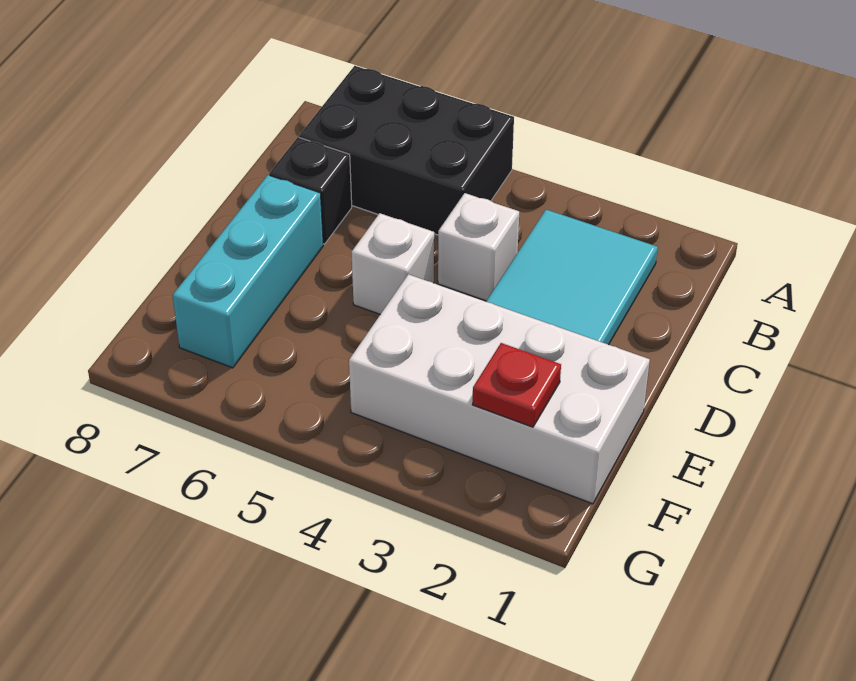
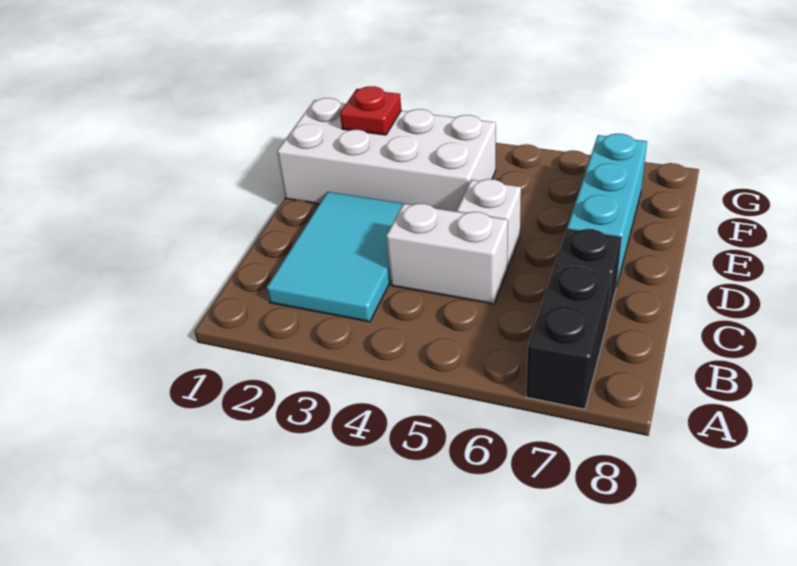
black brick A5:B7 level 1 -> black brick A7:B7 level 1
white brick C4 level 1 -> white brick C4:C5 level 1

